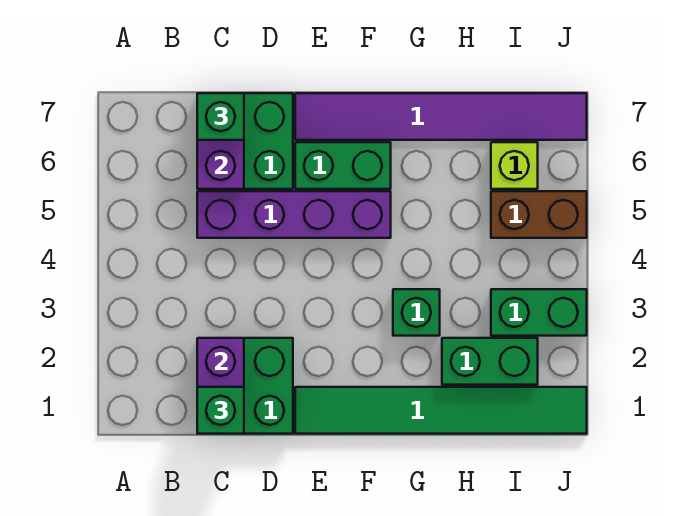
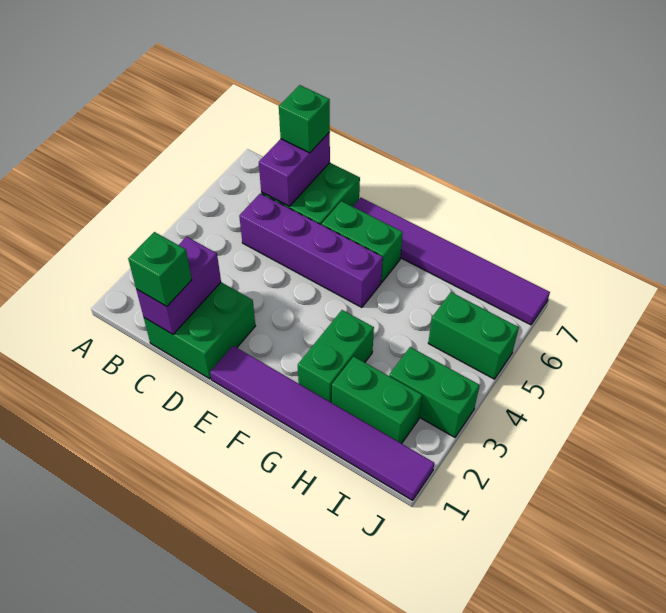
green tile E1:J1 level 1 -> purple tile E1:J1 level 1
green brick G3 level 1 -> green brick G2:G3 level 1
brown brick I5:J5 level 1 -> green brick I5:J5 level 1
lime brick I6 level 1 -> none

